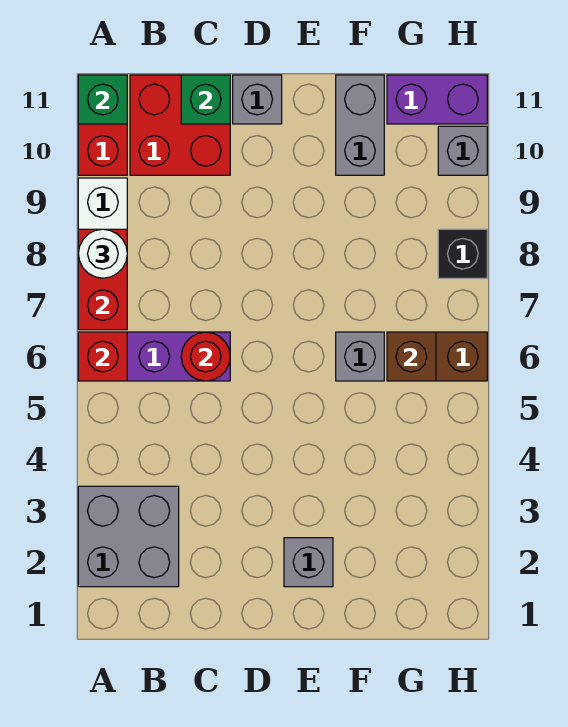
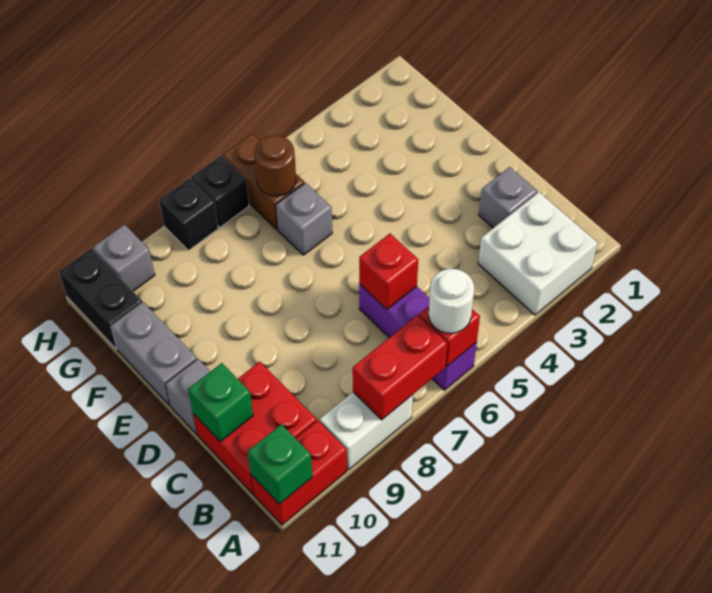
grey brick A2:B3 level 1 -> white brick A2:B3 level 1
white round brick A8 level 3 -> white round brick A6 level 3
red round brick C6 level 2 -> red brick C6 level 2
grey brick E2 level 1 -> grey brick C2 level 1
grey brick F10:F11 level 1 -> grey brick E11:F11 level 1
brown brick G6 level 2 -> brown round brick G6 level 2
purple brick G11:H11 level 1 -> black brick G11:H11 level 1
none -> black brick H7 level 1

